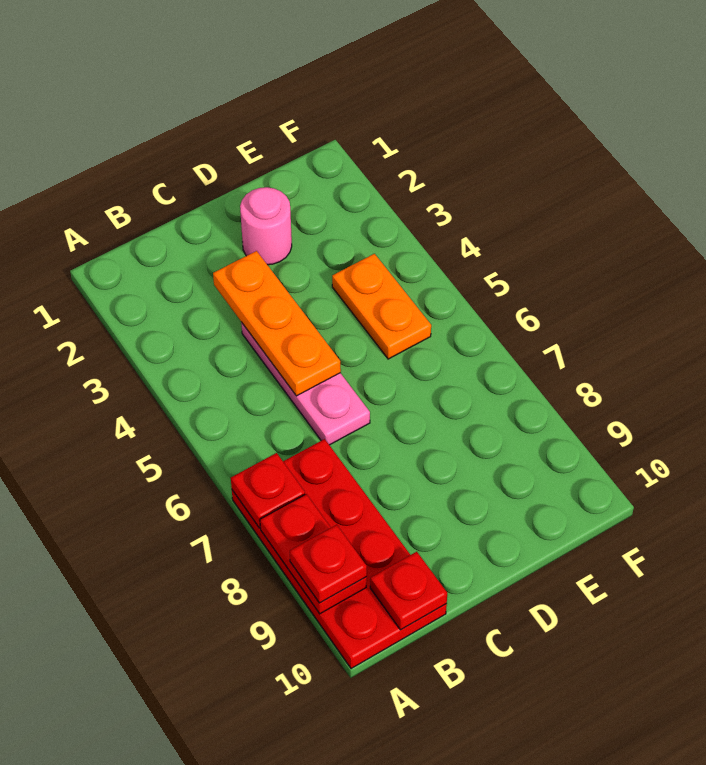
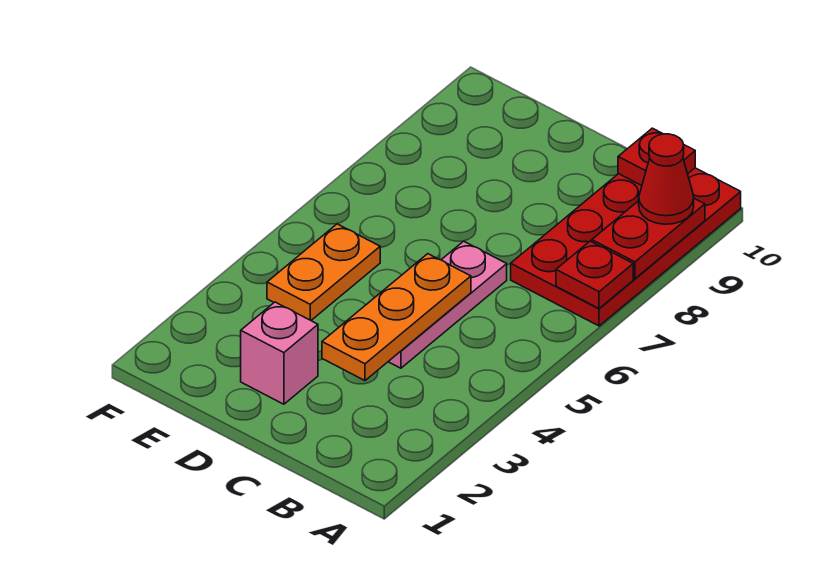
red plate A9 level 3 -> red cone A9 level 3
pink round brick D2 level 1 -> pink brick D2 level 1

